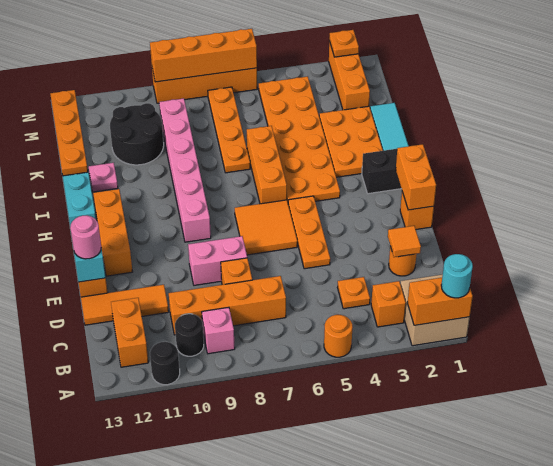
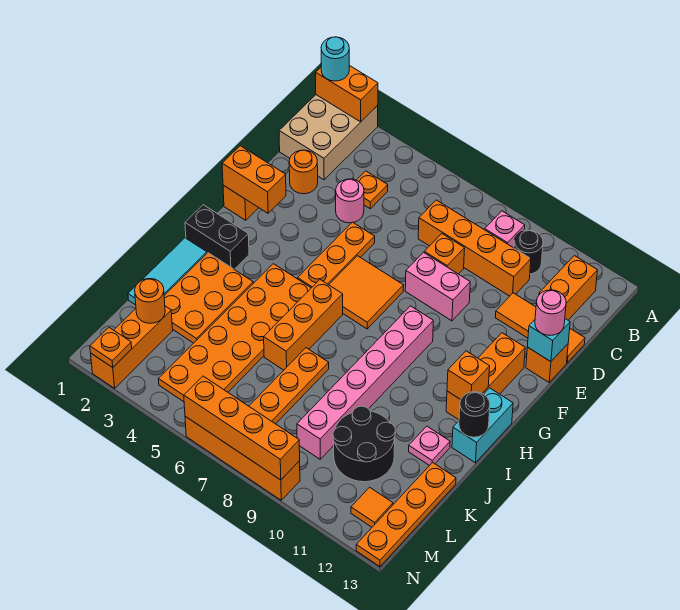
tan brick A1:B2 level 1 -> tan brick A1:C2 level 1
orange round brick A5 level 1 -> orange round brick L2 level 2
black round brick A11 level 1 -> black round brick I13 level 2
orange brick B3 level 1 -> orange brick H12 level 2
orange tile D2 level 2 -> orange tile M12 level 1
none -> pink round brick D4 level 1
orange brick F1:G1 level 2 -> orange brick F1:F2 level 2

